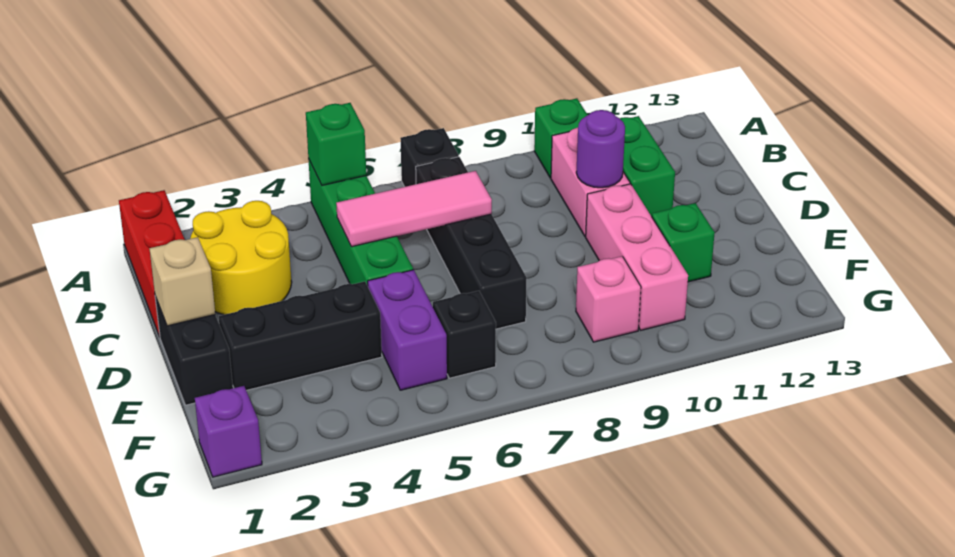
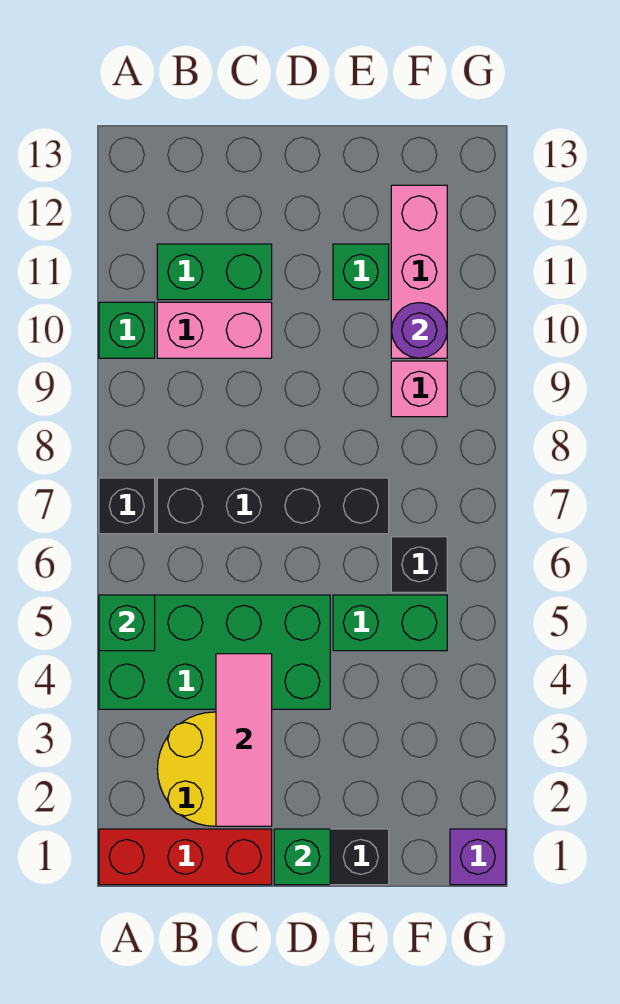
green brick A5:D5 level 1 -> green brick A4:D5 level 1
pink tile C5:C7 level 2 -> pink tile C2:C4 level 2
purple round brick C10 level 2 -> purple round brick F10 level 2
tan brick D1 level 2 -> green brick D1 level 2
pink brick D10:F10 level 1 -> pink brick F10:F12 level 1
black brick E2:E4 level 1 -> none
purple brick E5:F5 level 1 -> green brick E5:F5 level 1

